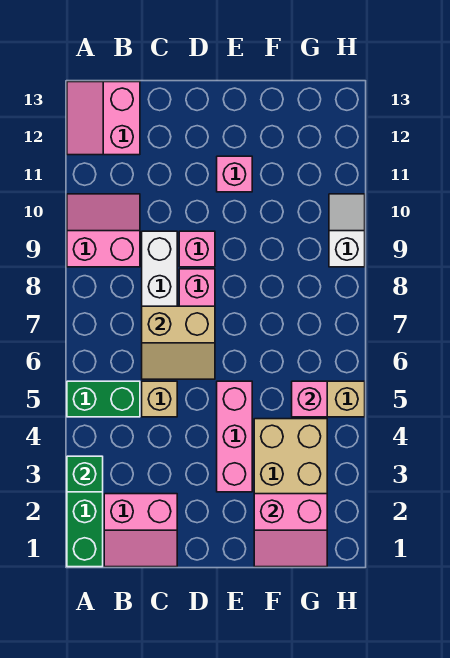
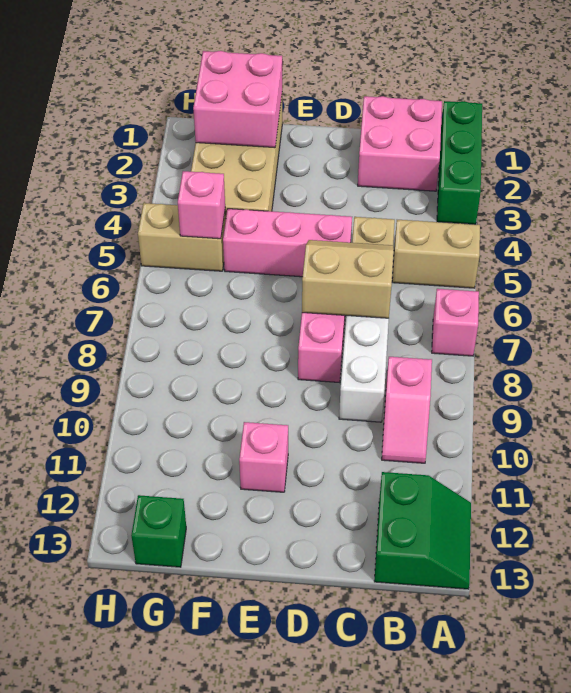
green brick A3 level 2 -> green brick G13 level 1
green brick A5:B5 level 1 -> tan brick A5:B5 level 1
pink slope A9:B10 level 1 top 9 -> pink slope B9:B10 level 1 top 9
pink slope A12:B13 level 1 top B -> green slope A12:B13 level 1 top B
pink slope B1:C2 level 1 top 2 -> pink brick B1:C2 level 1
pink brick D9 level 1 -> pink brick A7 level 1
pink brick E3:E5 level 1 -> pink brick D5:F5 level 1
pink slope F1:G2 level 2 top 2 -> pink brick F1:G2 level 2
white slope H9:H10 level 1 top 9 -> none

